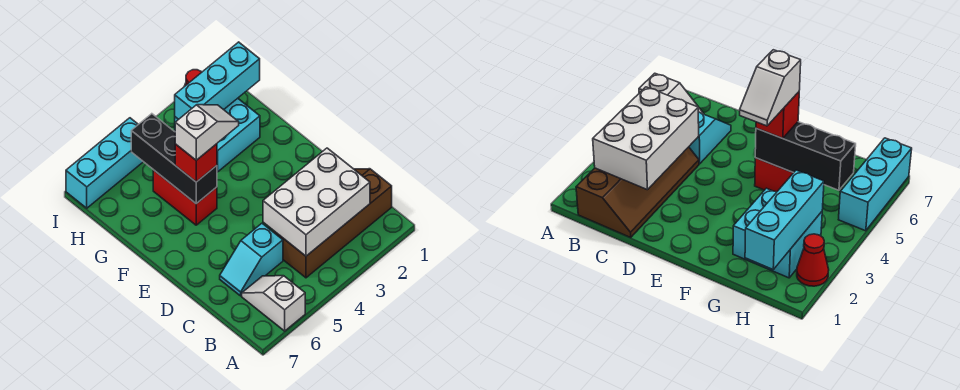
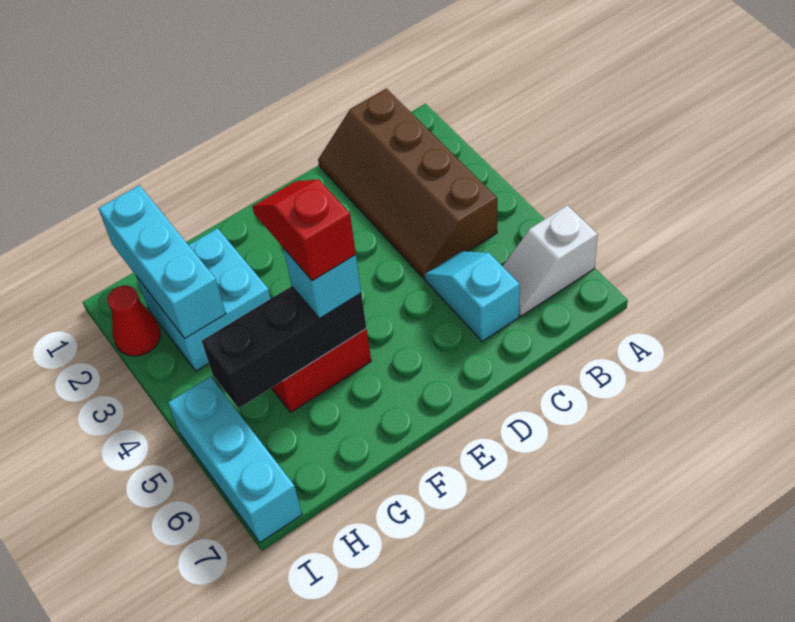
white brick B2:C4 level 2 -> none
cyan slope C5:C6 level 1 top 5 -> cyan slope C5:C6 level 1 top 6
white slope F4:F5 level 4 top 5 -> red slope F4:F5 level 4 top 5
red brick F5 level 3 -> cyan brick F5 level 3

